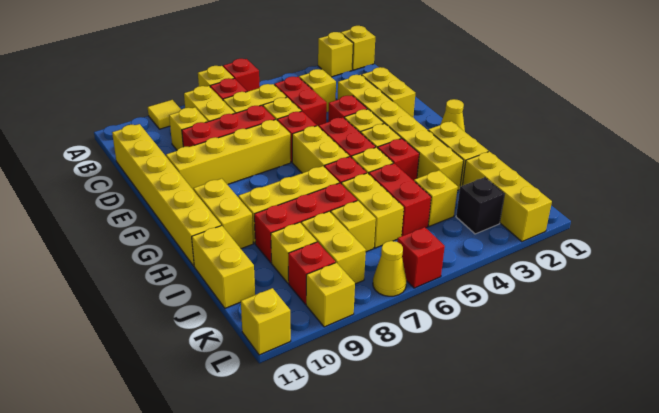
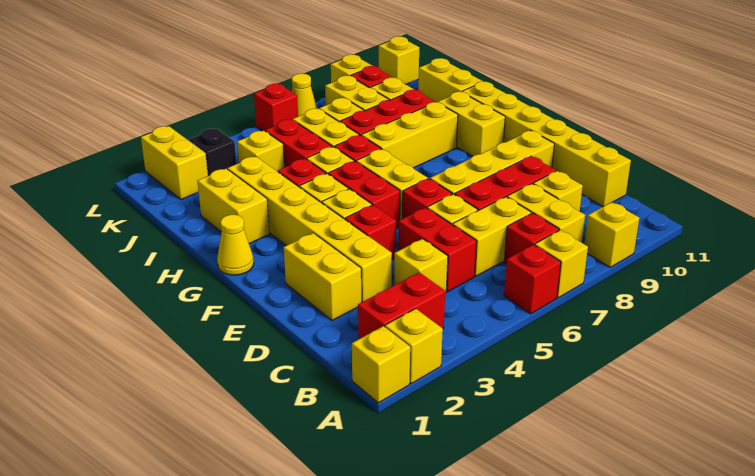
yellow tile A9 level 1 -> yellow brick A9 level 1
none -> red brick B2:B3 level 1
yellow brick J2:L2 level 1 -> yellow brick K2:L2 level 1

